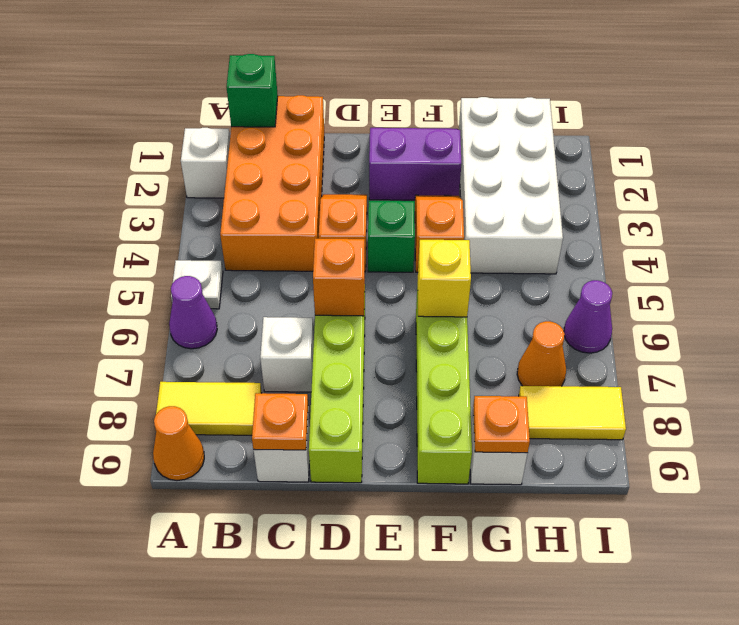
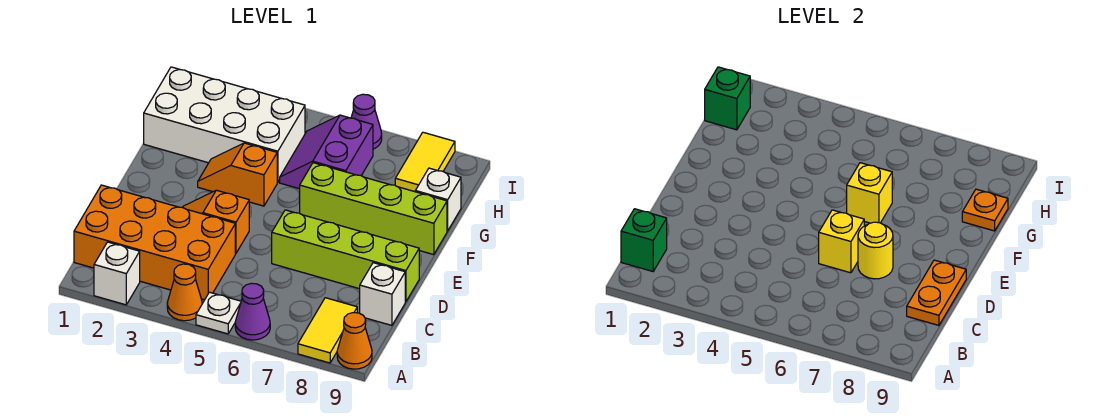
white brick C7 level 1 -> none
orange plate C9 level 2 -> orange plate C9:D9 level 2
orange brick D6 level 2 -> yellow brick D6 level 2
none -> yellow round brick D7 level 2
purple slope E1:F2 level 1 top 2 -> purple slope G5:H6 level 1 top 6
green brick E4 level 1 -> green brick H1 level 2
orange cone H7 level 1 -> orange cone A4 level 1

